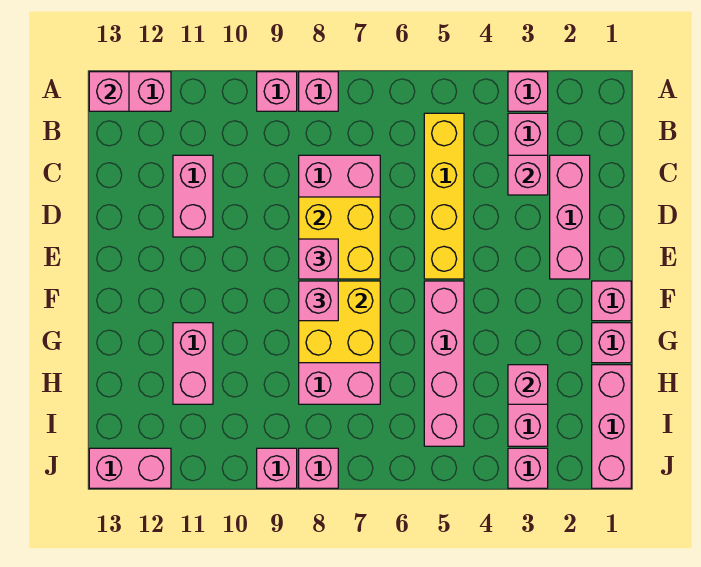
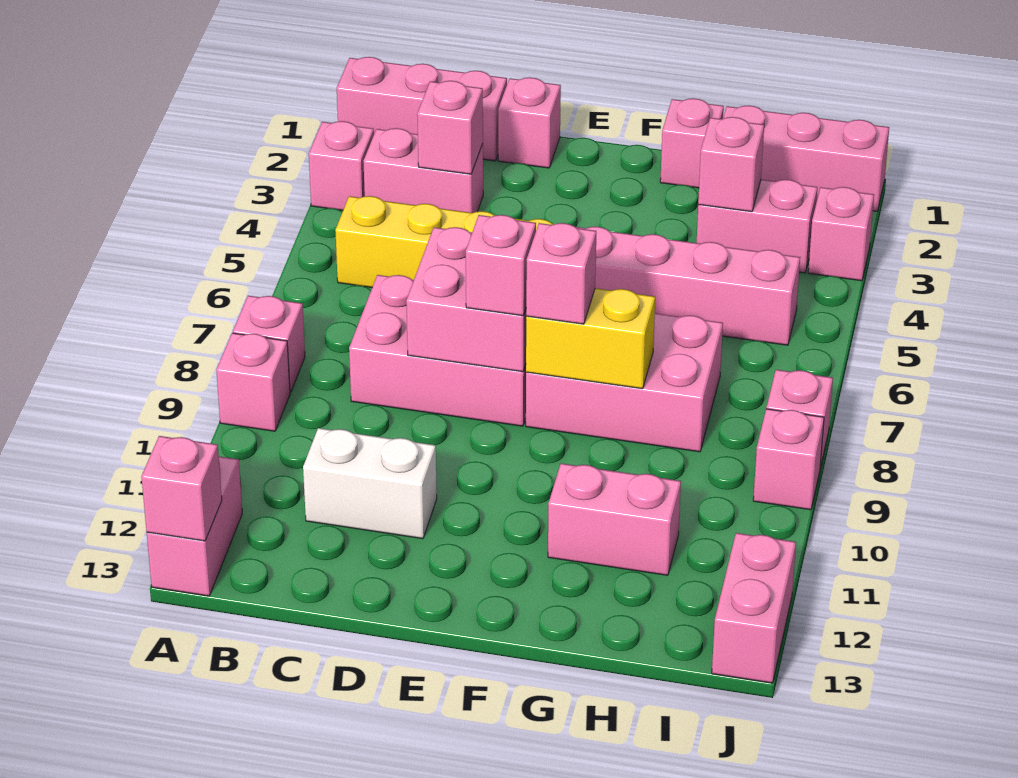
pink brick C2:E2 level 1 -> pink brick A1:C1 level 1
pink brick C11:D11 level 1 -> white brick C11:D11 level 1
yellow brick D7:E8 level 2 -> pink brick D7:E8 level 2
pink brick F1 level 1 -> pink brick D1 level 1
yellow brick F7:G8 level 2 -> yellow brick F8:G8 level 2

